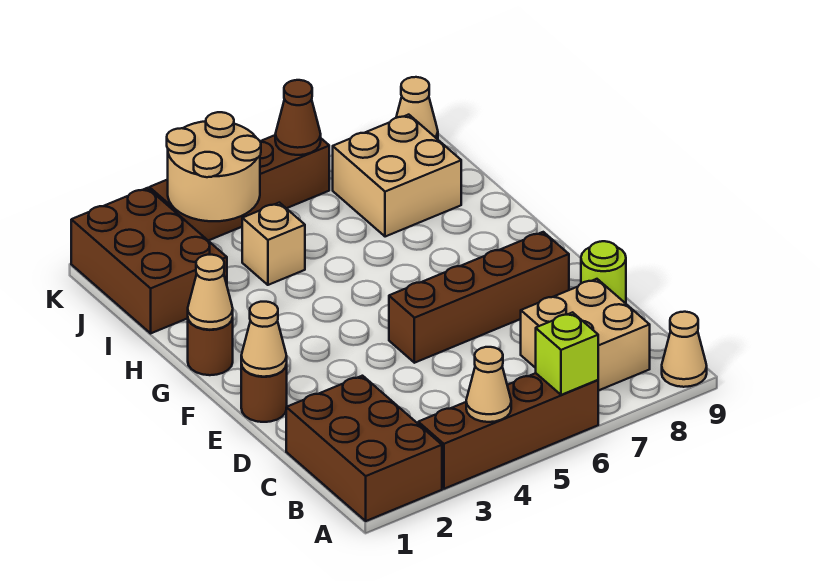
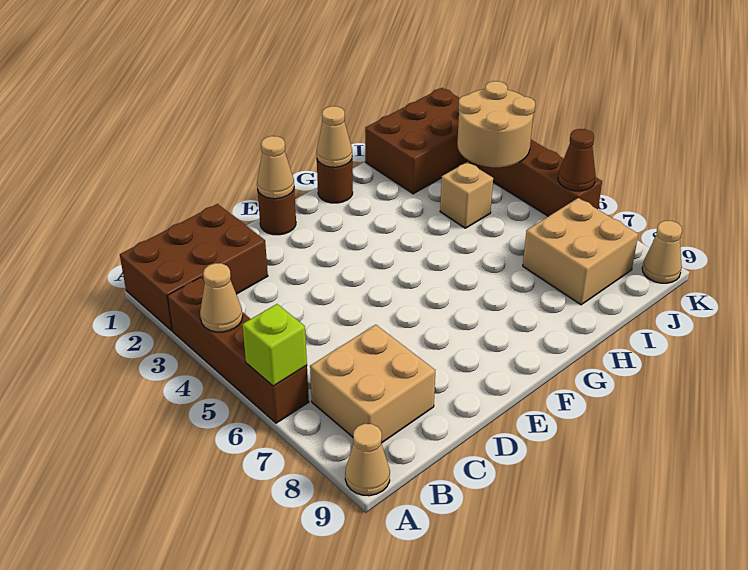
lime round brick D9 level 1 -> none
brown brick E5:E8 level 1 -> none

